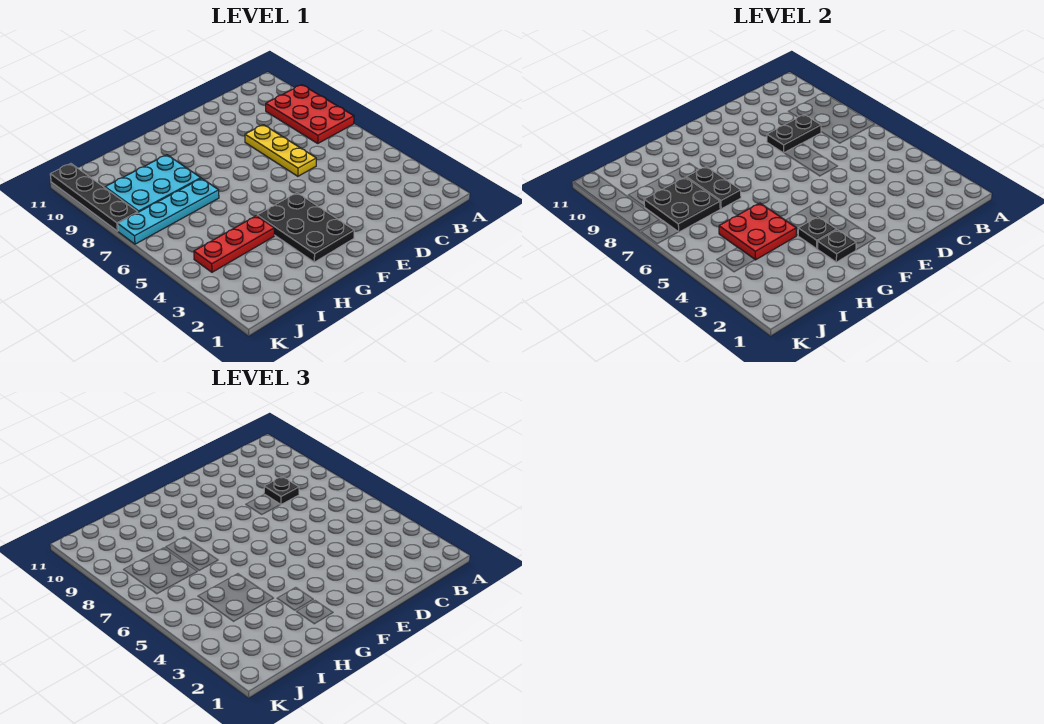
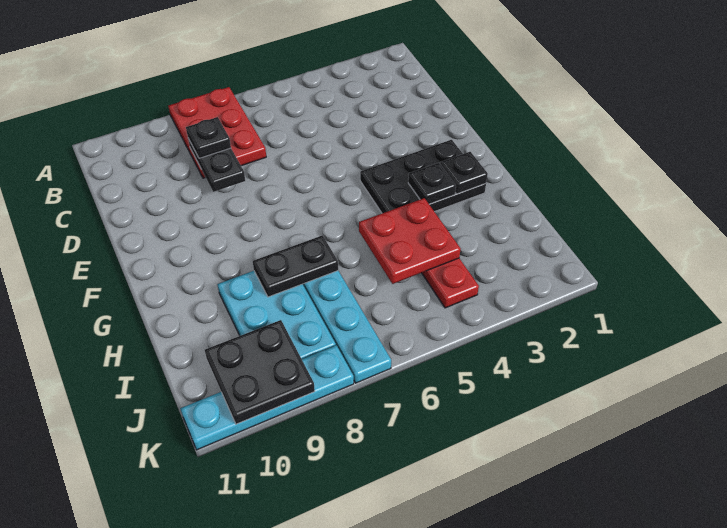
red plate A7:B9 level 1 -> red plate A7:C8 level 1
yellow plate D6:D8 level 1 -> none
black plate I7:J8 level 2 -> black plate J9:K10 level 2
black plate K8:K11 level 1 -> cyan plate K8:K11 level 1

